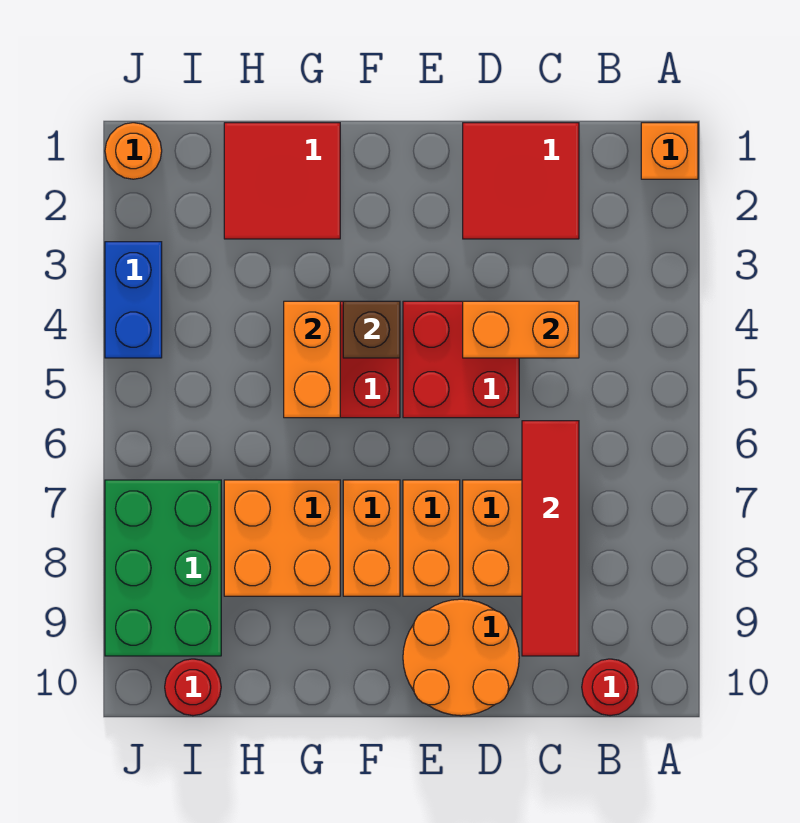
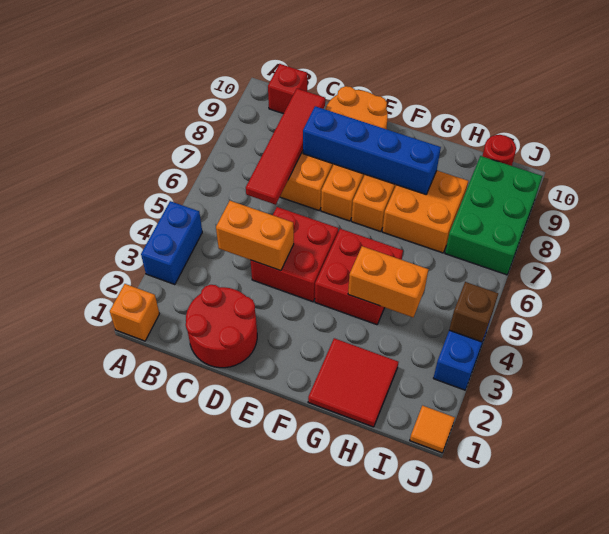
none -> blue brick A3:A4 level 1
red round brick B10 level 1 -> red brick B10 level 1
red tile C1:D2 level 1 -> red round brick C1:D2 level 1
none -> blue brick D8:G8 level 2
brown brick F4 level 2 -> brown brick J4 level 2
orange brick G4:G5 level 2 -> orange brick G4:H4 level 2
orange round brick J1 level 1 -> orange tile J1 level 1

